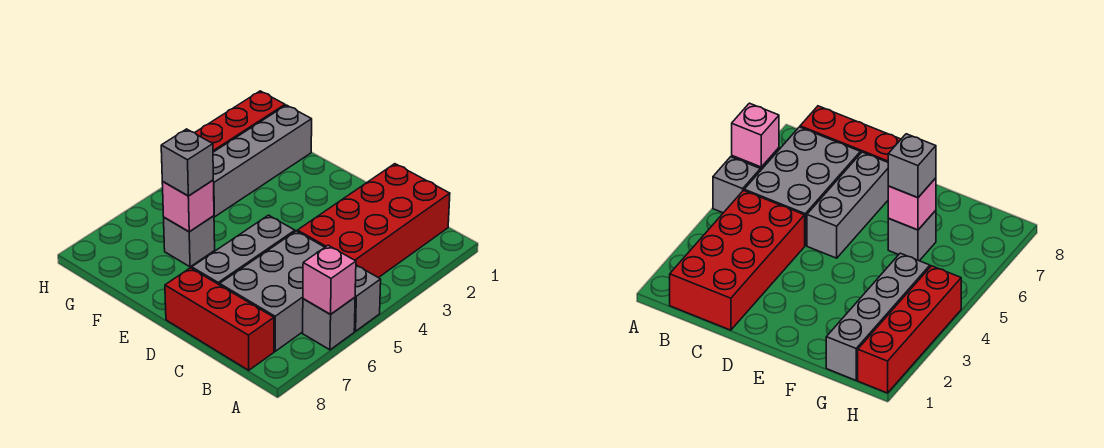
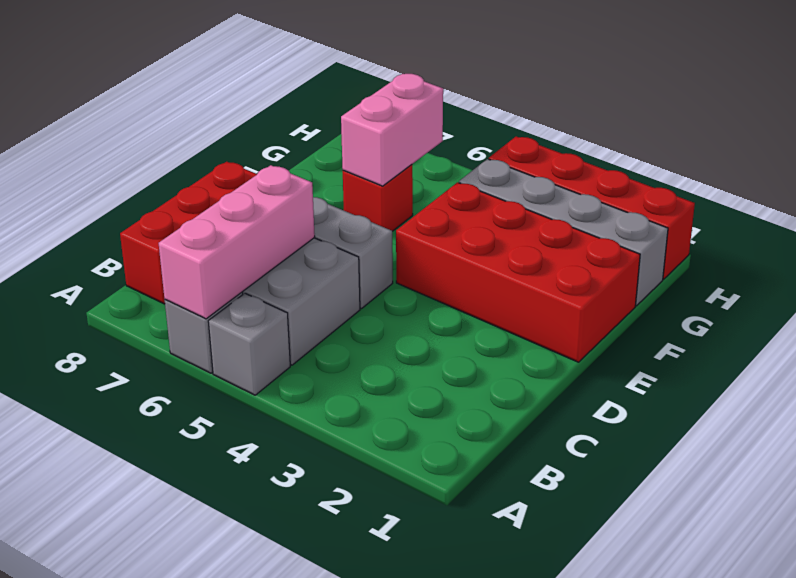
pink brick A6 level 2 -> pink brick A6:C6 level 2
red brick B1:C4 level 1 -> red brick E1:F4 level 1
grey brick F6 level 1 -> red brick F6 level 1
pink brick F6 level 2 -> pink brick F6:G6 level 2
grey brick F6 level 3 -> none

